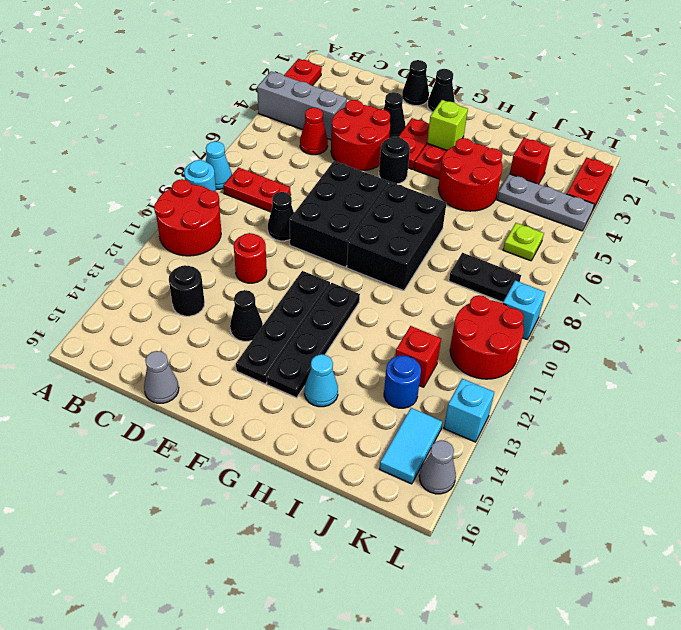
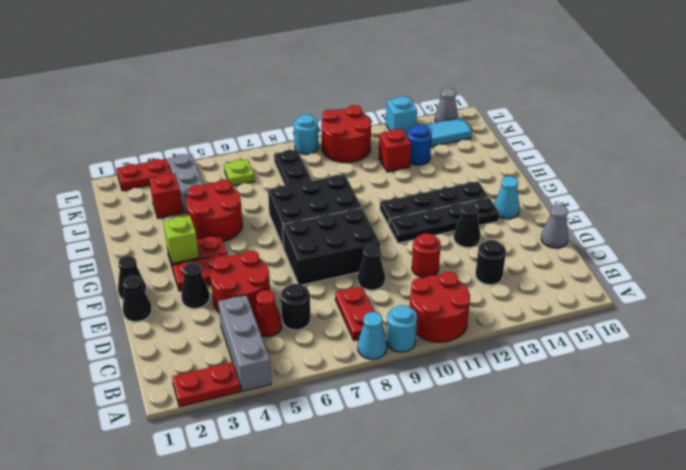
black round brick F5 level 1 -> black round brick C6 level 1
cyan cone H14 level 1 -> cyan cone F15 level 1
cyan brick L9 level 1 -> cyan round brick L9 level 1

